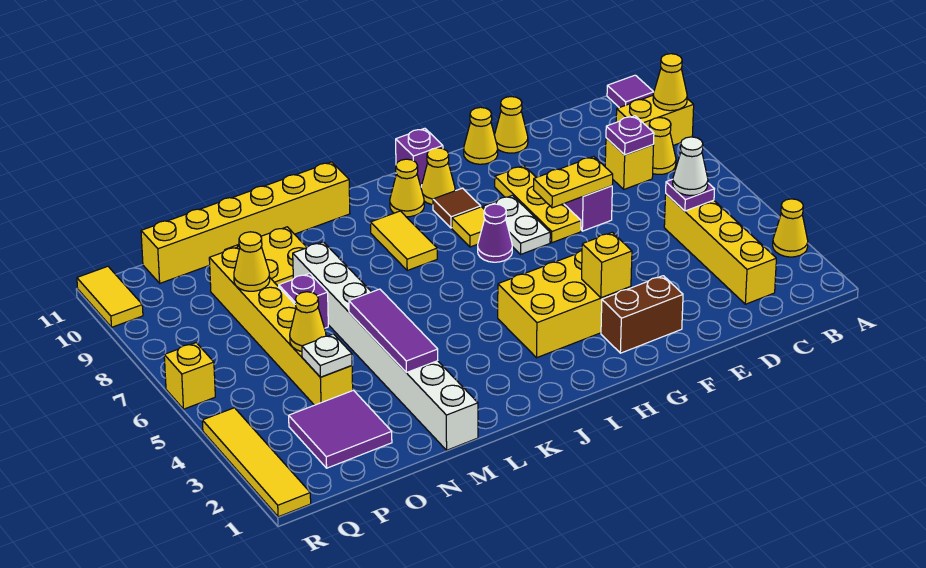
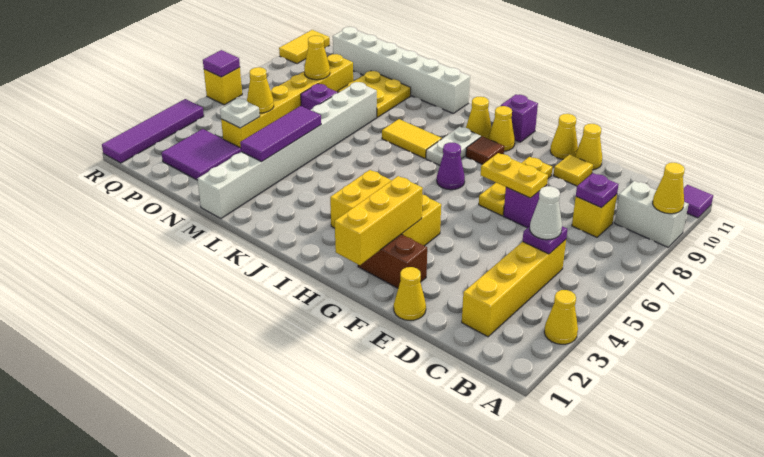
yellow brick A9:B9 level 1 -> white brick A9:B9 level 1
yellow cone B8 level 1 -> yellow cone E1 level 1
yellow brick G3 level 2 -> yellow brick G1:G3 level 2
white plate G7:G8 level 1 -> white plate I8:I9 level 1
yellow tile H8 level 1 -> yellow tile E10 level 1
yellow tile J8:J9 level 1 -> yellow tile J8:K8 level 1
yellow brick K11:P11 level 1 -> white brick K11:P11 level 1
yellow tile R1:R4 level 1 -> purple tile R1:R4 level 1
none -> purple tile R6 level 2

